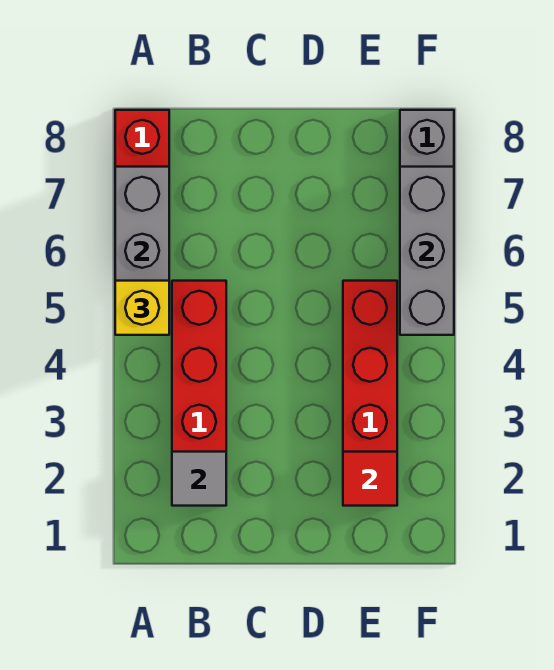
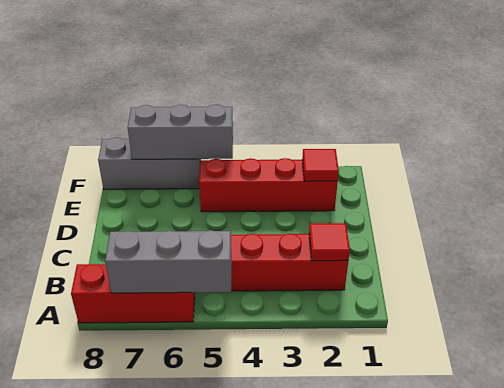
yellow brick A5 level 3 -> none
grey tile B2 level 2 -> red tile B2 level 2

